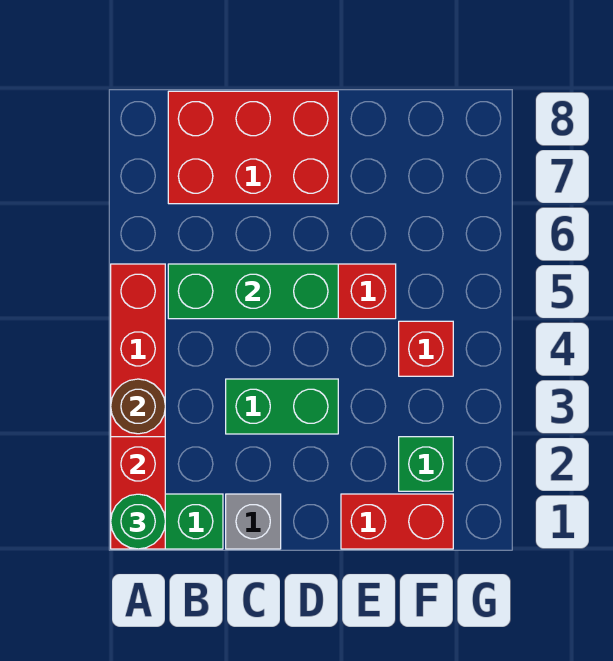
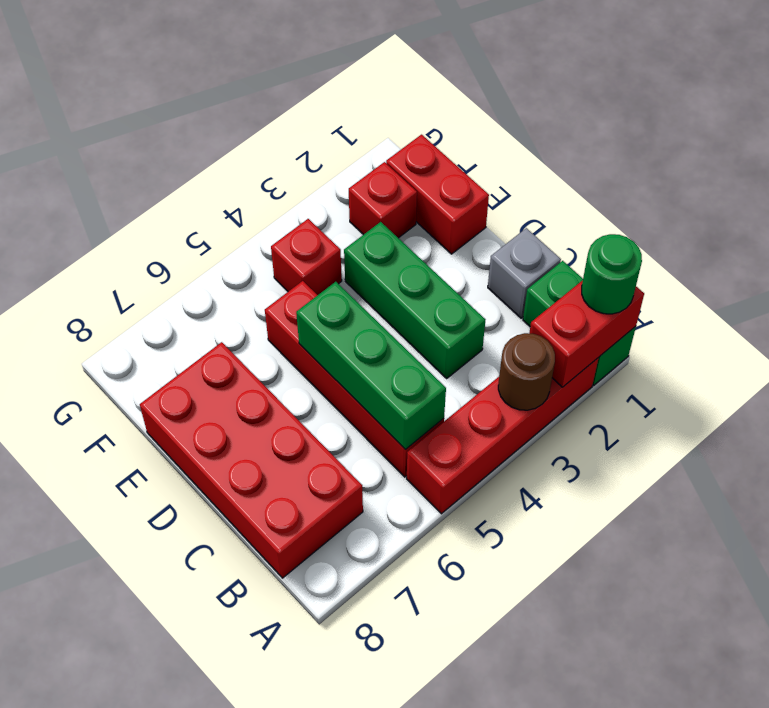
red brick B7:D8 level 1 -> red brick B7:E8 level 1
green brick C3:D3 level 1 -> green brick C3:E3 level 1
green brick F2 level 1 -> red brick F2 level 1

